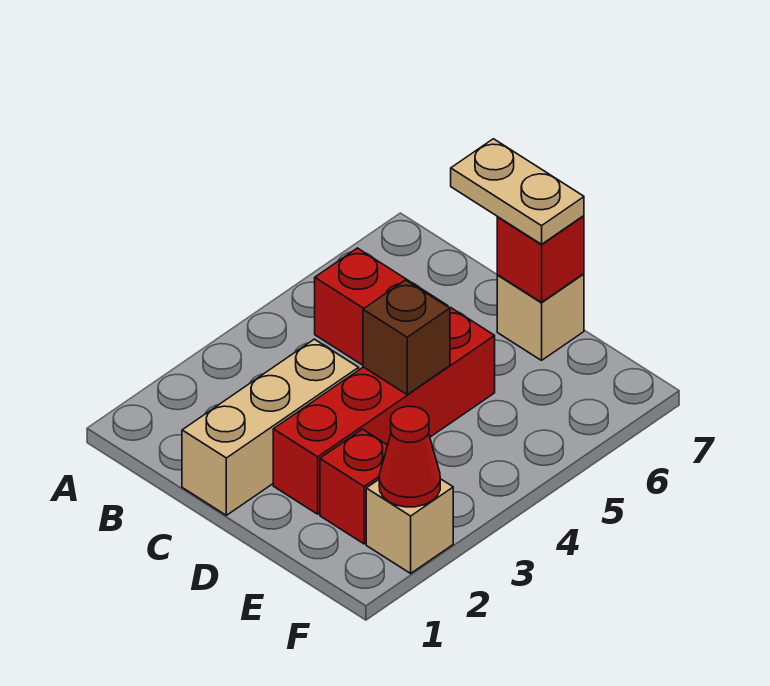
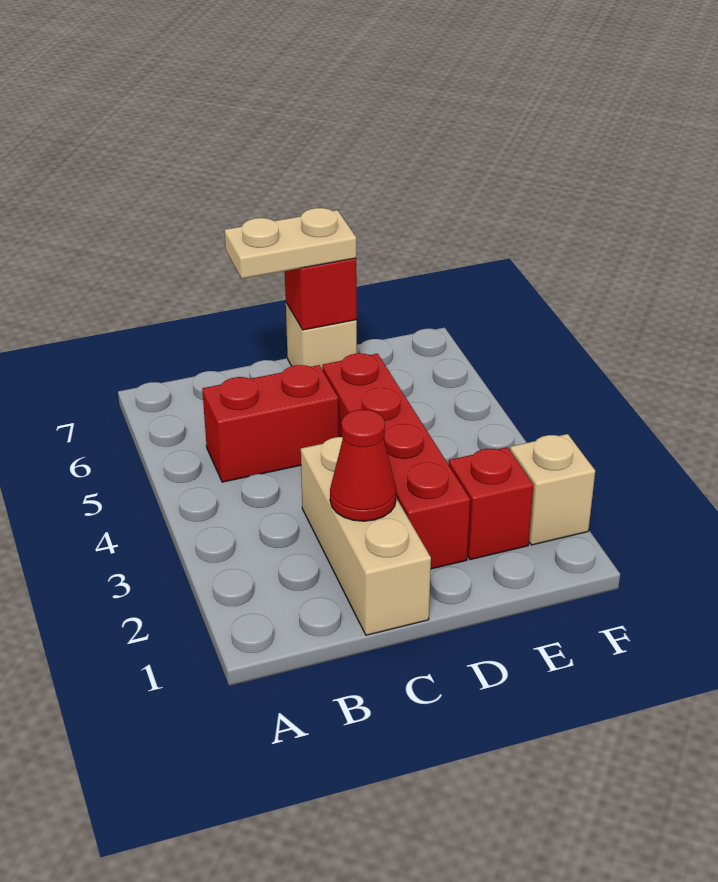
brown brick D4 level 2 -> none
red cone F2 level 2 -> red cone C2 level 2

